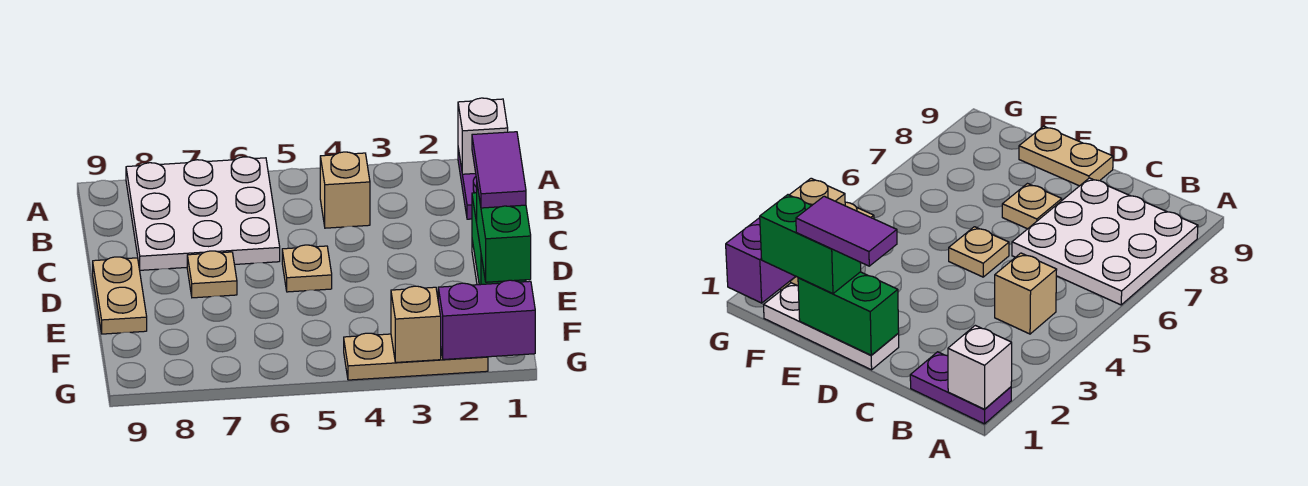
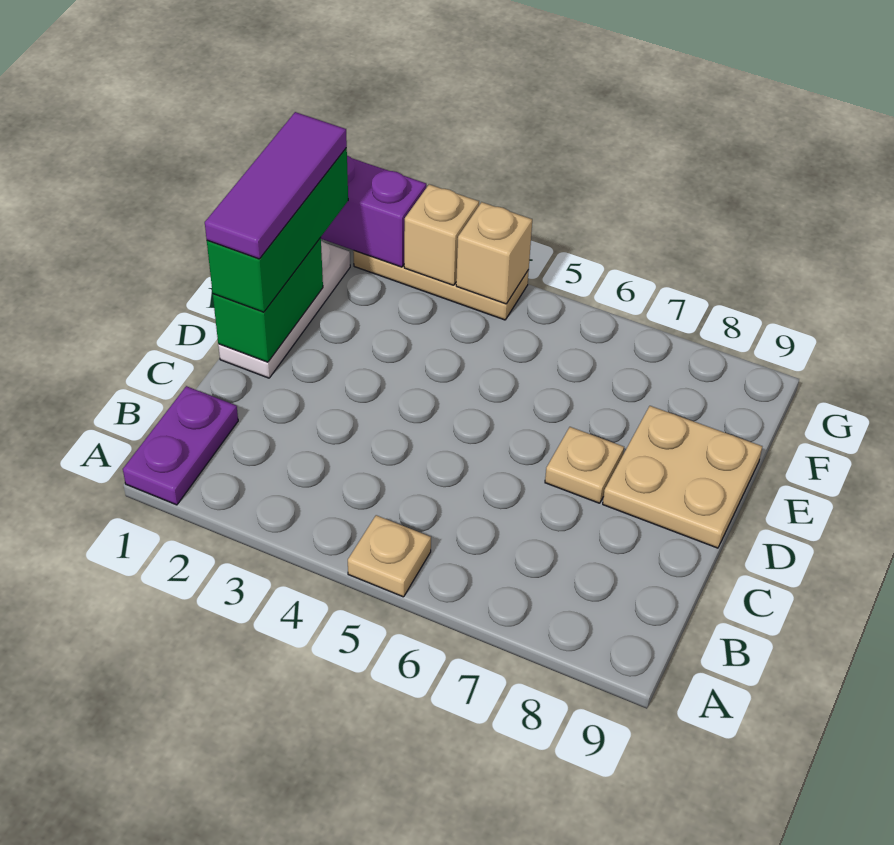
white brick A1 level 2 -> none
white plate A6:C8 level 1 -> none
tan brick B4 level 1 -> tan brick G4 level 2
purple tile D1:E1 level 4 -> purple tile D1:F1 level 4
tan plate D5 level 1 -> tan plate A5 level 1
tan plate D9:E9 level 1 -> tan plate D8:E9 level 1
green brick E1:F1 level 3 -> green brick D1:F1 level 3

